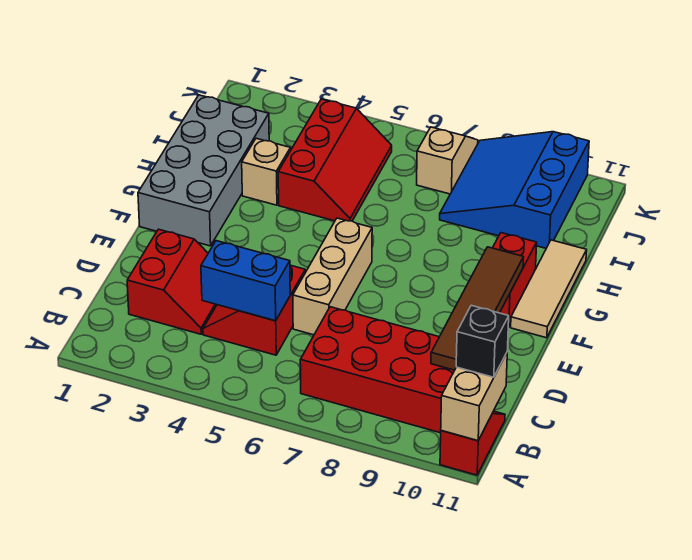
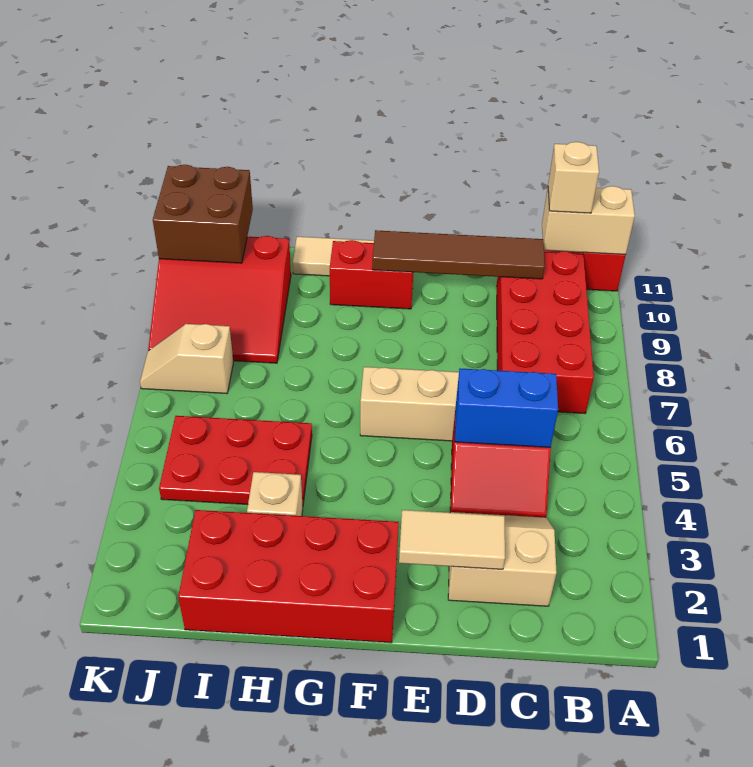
black brick B11 level 3 -> tan brick B11 level 3
red slope C2:D3 level 1 top 2 -> tan slope C2:D3 level 1 top 2
blue brick C4:C5 level 2 -> blue brick C5:D5 level 2
none -> tan tile D2:E2 level 2
grey brick F1:I2 level 1 -> red brick F1:I2 level 1
red slope H4:J5 level 1 top 4 -> red plate H4:J5 level 1
blue slope I8:K10 level 1 top 10 -> red slope I8:K10 level 1 top 10
none -> brown brick J10:K11 level 2

